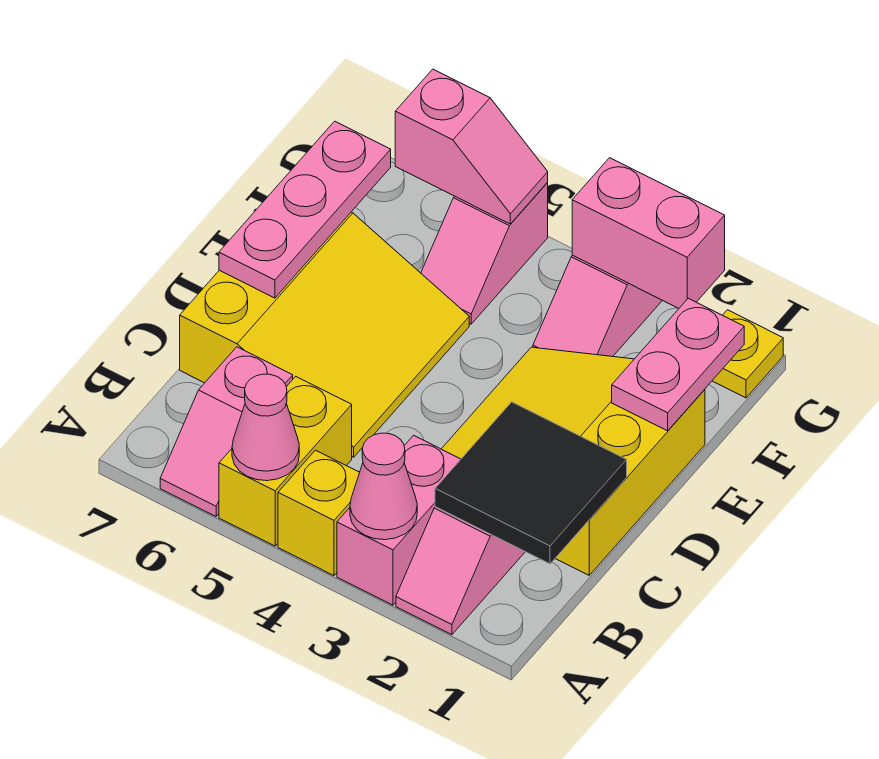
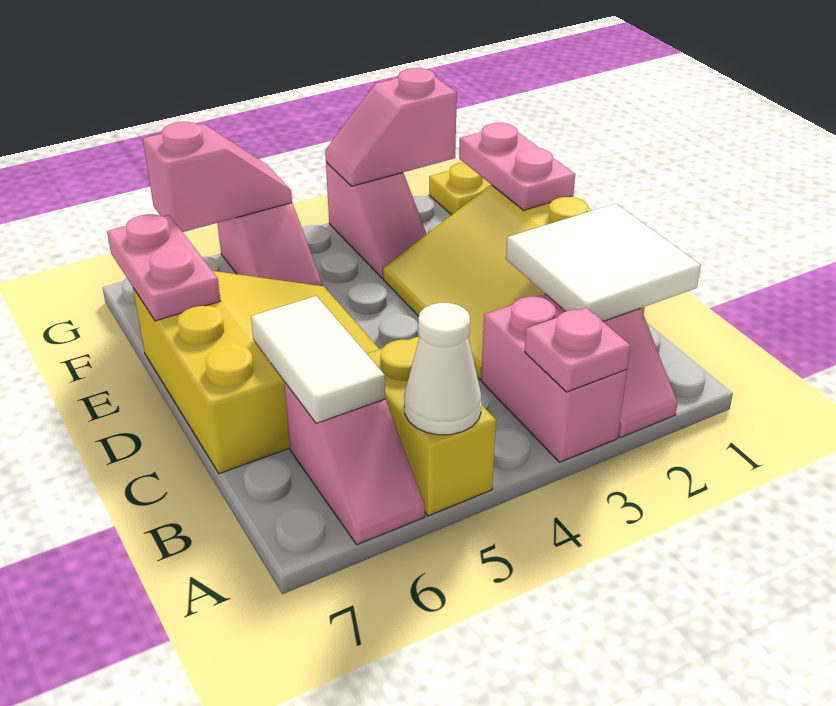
pink cone A3 level 2 -> pink plate A3 level 2
yellow brick A4 level 1 -> none
pink cone A5 level 2 -> white cone A5 level 2
black tile B1:C2 level 2 -> white tile B1:C2 level 2
none -> white tile B6:C6 level 2
pink plate D7:F7 level 2 -> pink plate E7:F7 level 2
pink brick G2:G3 level 2 -> pink slope G2:G3 level 2 top 2

